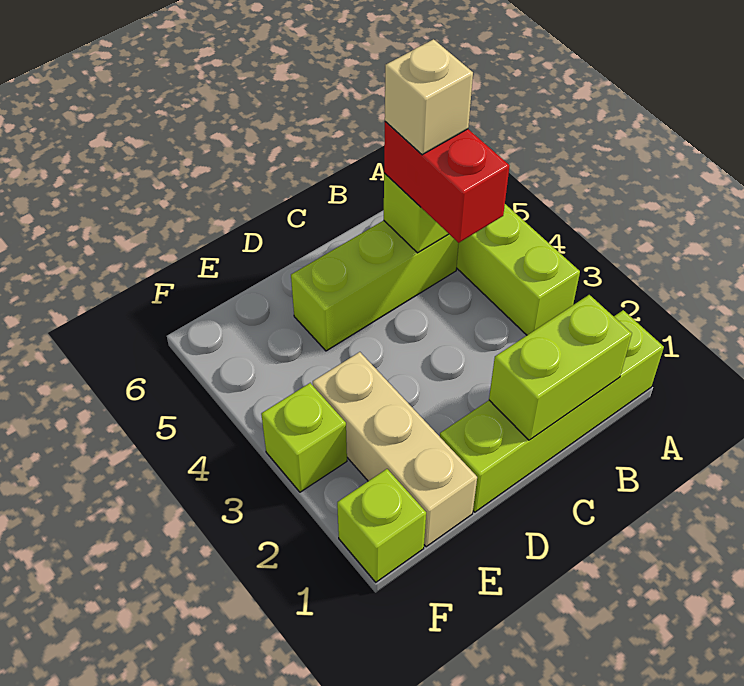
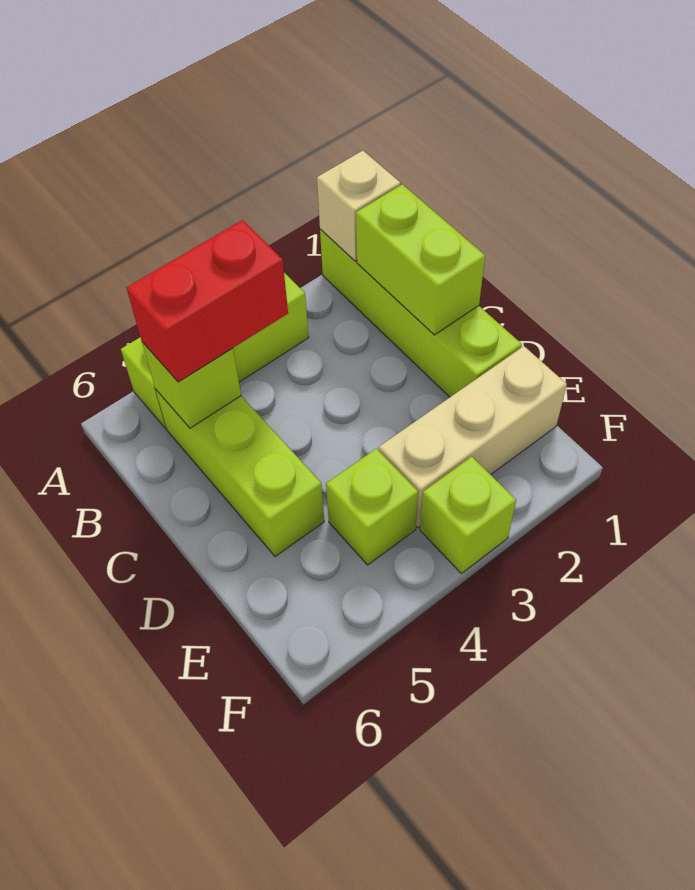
tan brick B5 level 4 -> tan brick A1 level 2
lime brick F1 level 1 -> lime brick E4 level 1

